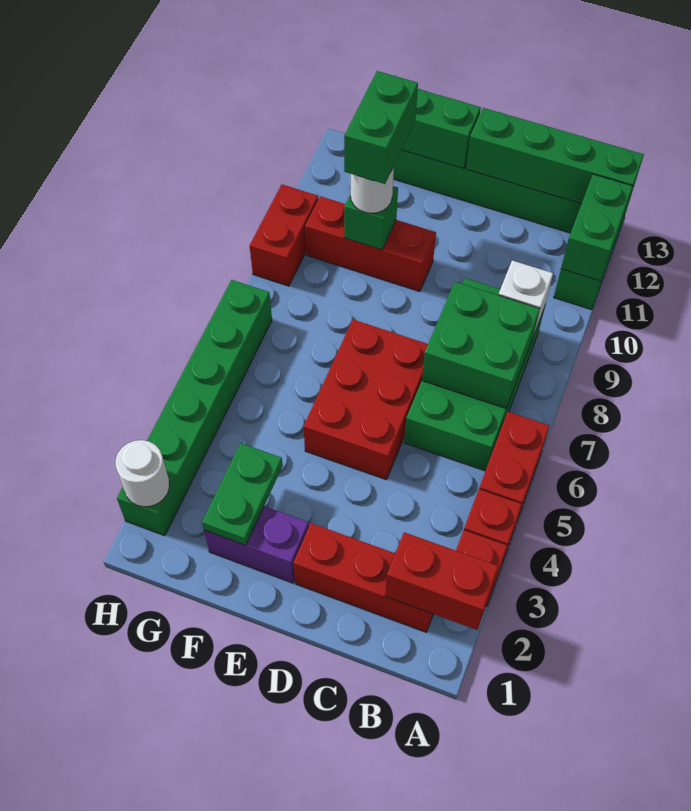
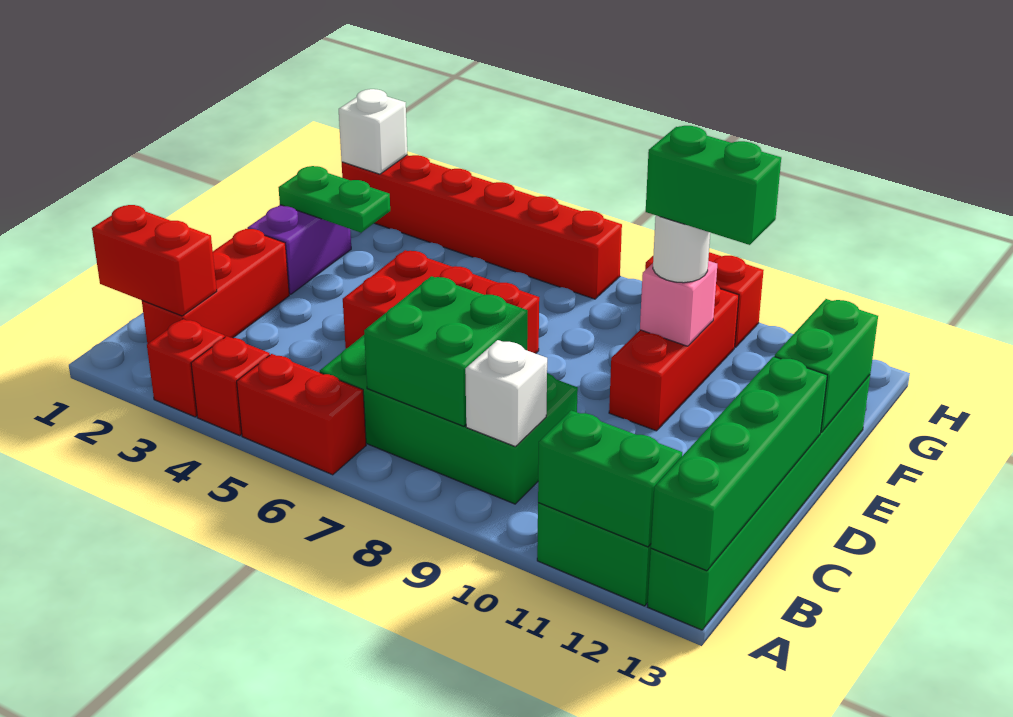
red brick A2:B2 level 2 -> red brick B1:B2 level 2
green brick F10 level 2 -> pink brick F10 level 2
green brick H2:H7 level 1 -> red brick H2:H7 level 1
white round brick H2 level 2 -> white brick H2 level 2

